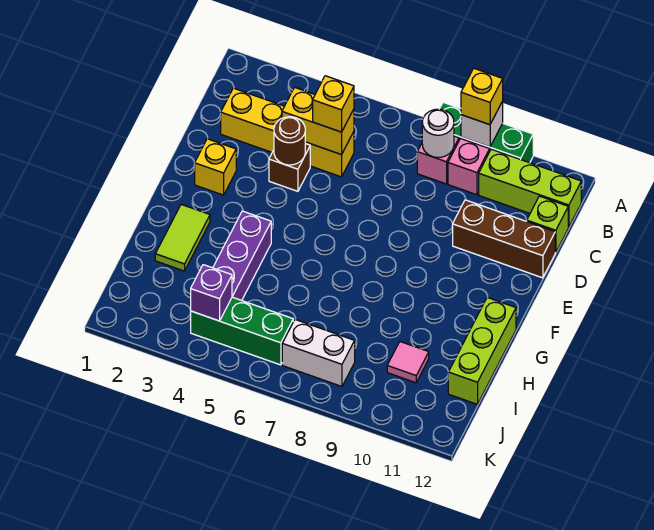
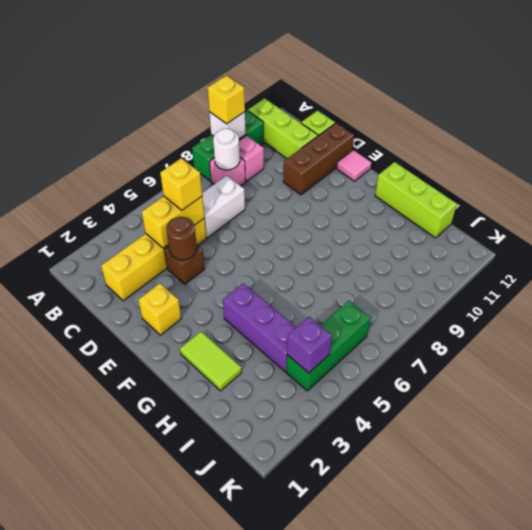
lime brick B10:B12 level 1 -> lime brick A11:C11 level 1
pink tile I10 level 1 -> pink tile E12 level 1
white brick J7:J8 level 1 -> white brick C6:C7 level 1

